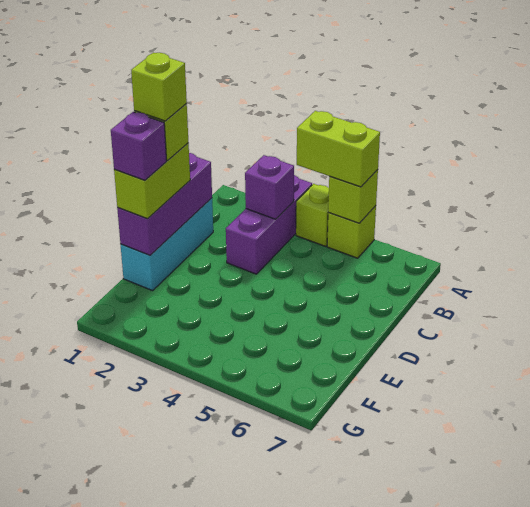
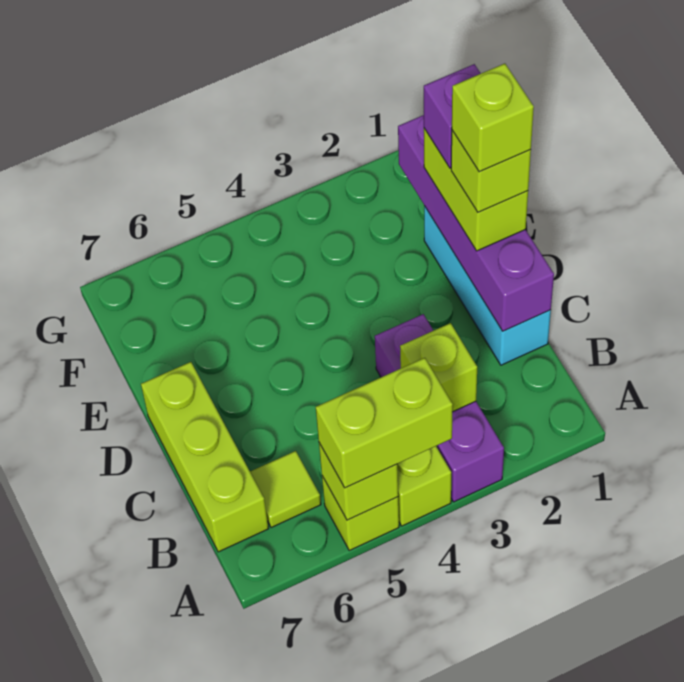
purple brick B3 level 2 -> lime brick B3 level 2
none -> lime tile B6 level 1
none -> lime brick B7:D7 level 1
purple brick C1:E1 level 2 -> purple brick C1:F1 level 2

